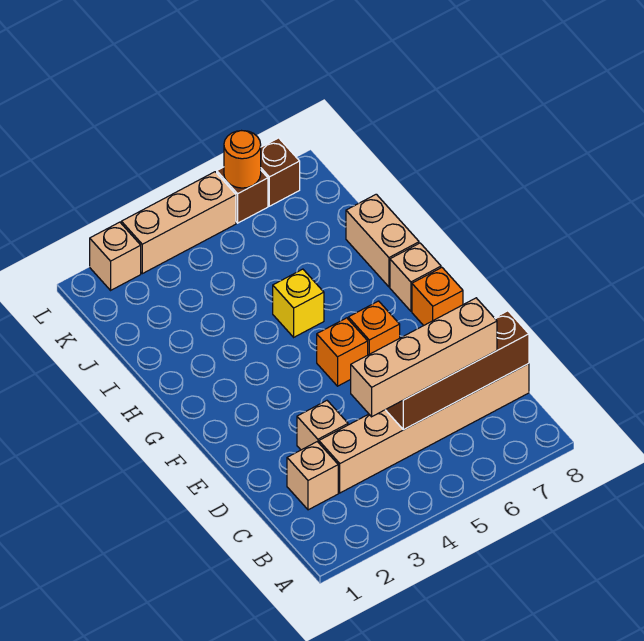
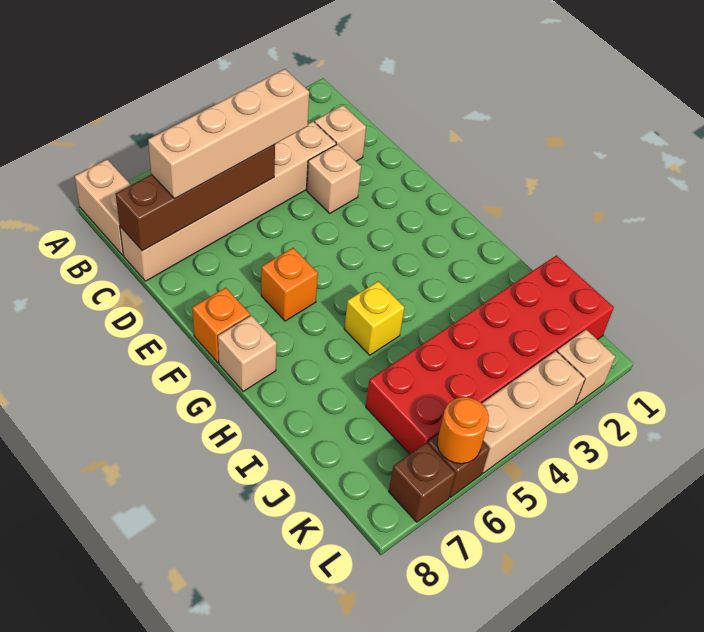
orange brick F5 level 1 -> none
tan brick H8:I8 level 1 -> tan brick A8:B8 level 1
none -> red brick J1:K6 level 1

